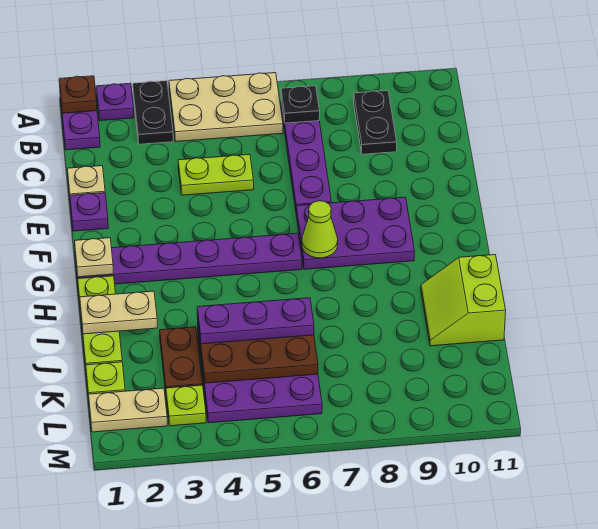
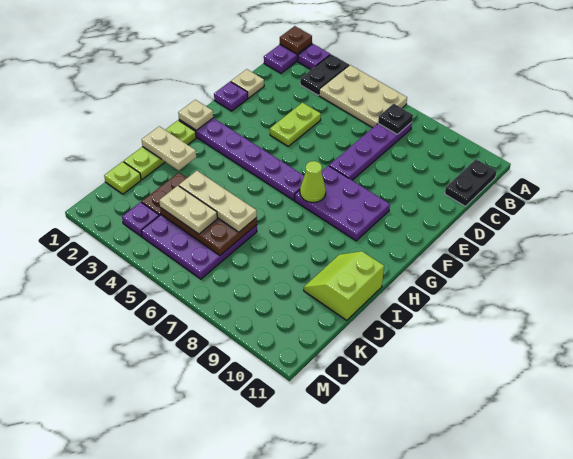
black plate B9:C9 level 1 -> black plate B11:C11 level 1
lime plate D4:D5 level 1 -> lime plate D4:E4 level 1
purple plate J4:J6 level 3 -> tan plate J4:J6 level 3
tan plate L1:L2 level 1 -> tan plate K4:K5 level 3
lime plate L3 level 1 -> purple plate L3 level 1

